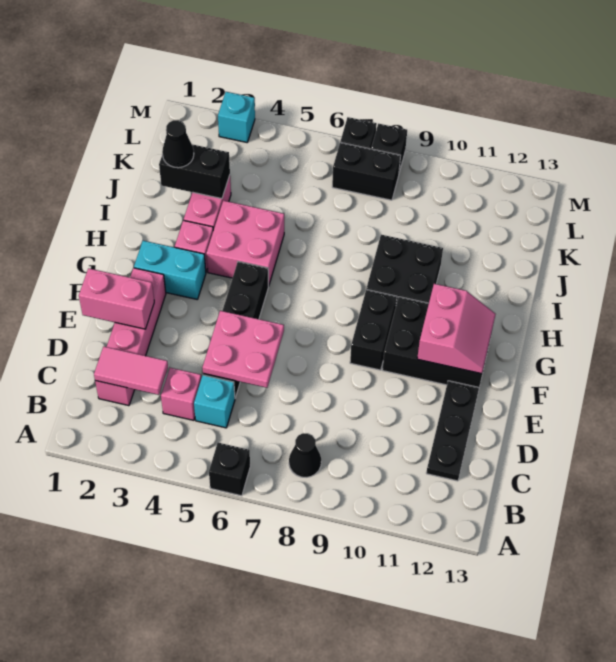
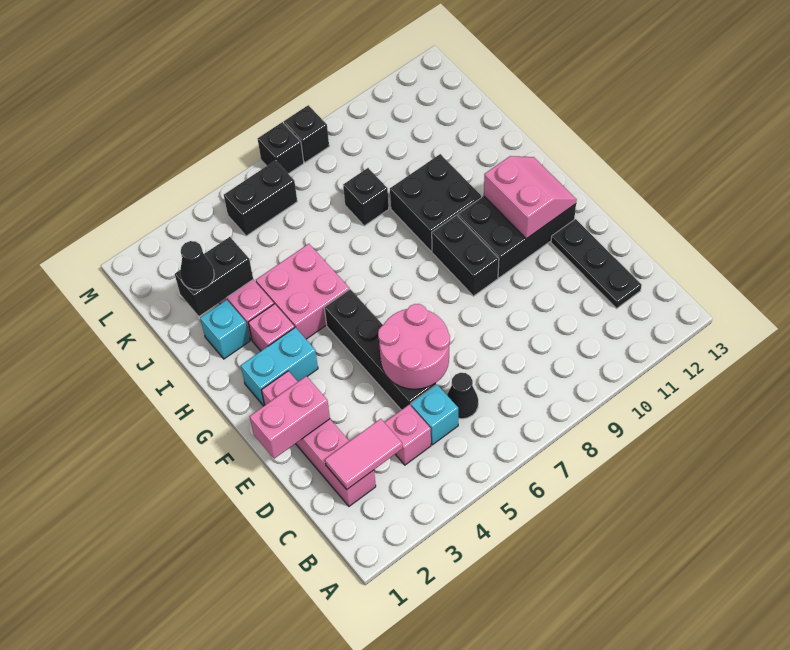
black brick A6 level 1 -> black brick J8 level 1
black cone B8 level 1 -> black cone C6 level 1
pink plate D5:E6 level 2 -> pink round brick D5:E6 level 2
black brick L7:L8 level 1 -> black brick L5:L6 level 1
cyan brick M3 level 1 -> cyan brick I2 level 1

